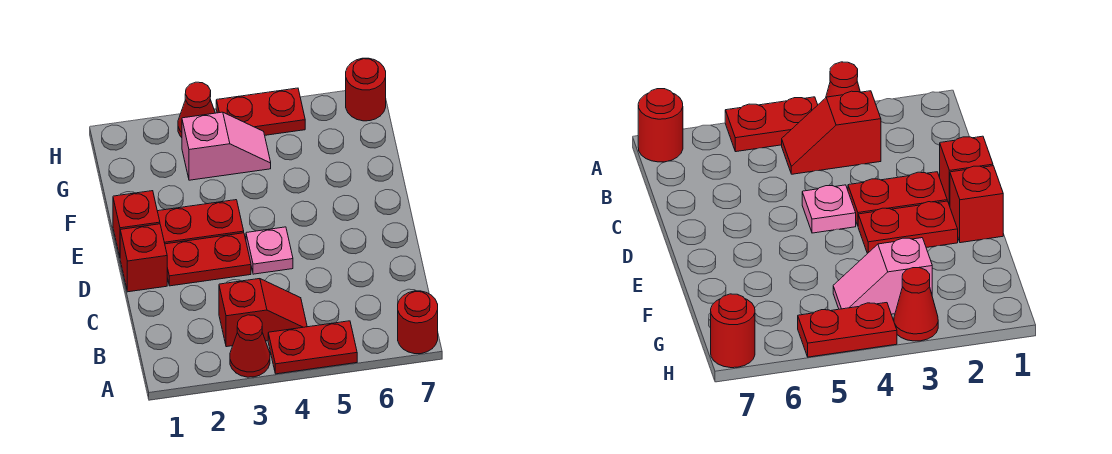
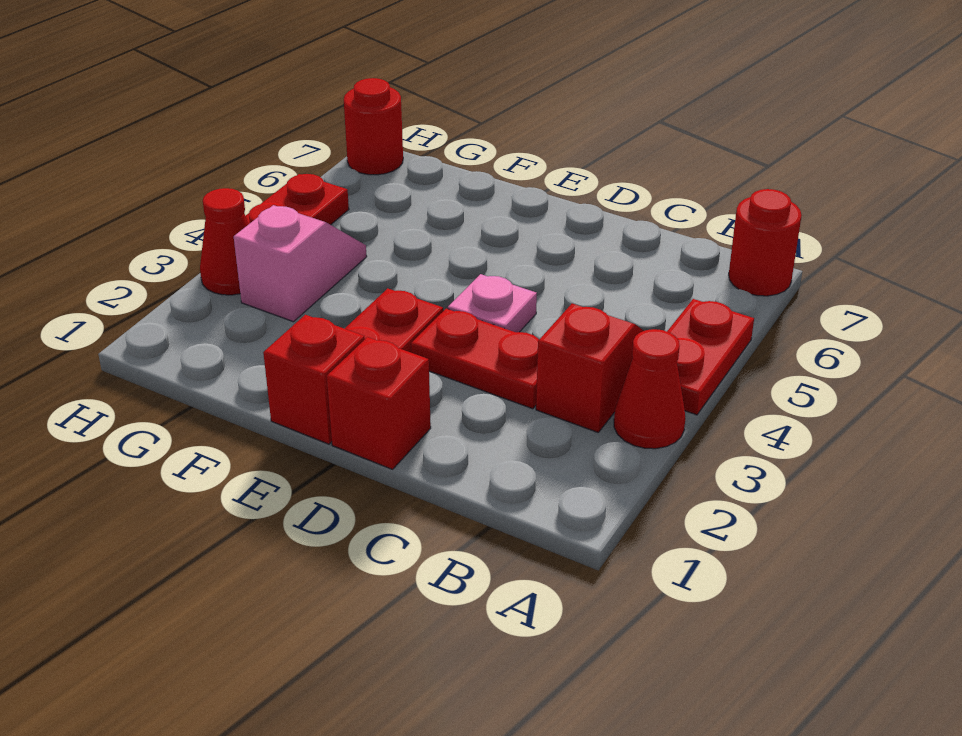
red plate D2:D3 level 1 -> red plate C3:D3 level 1

